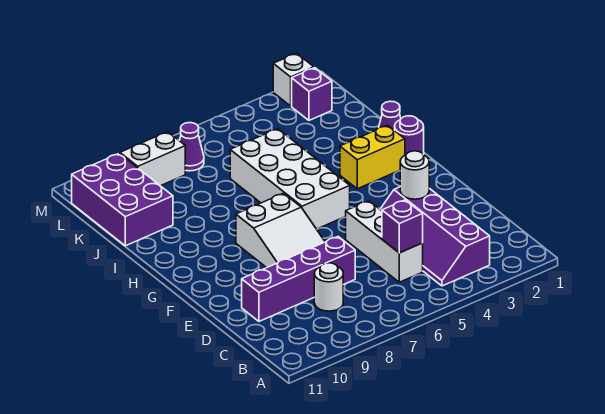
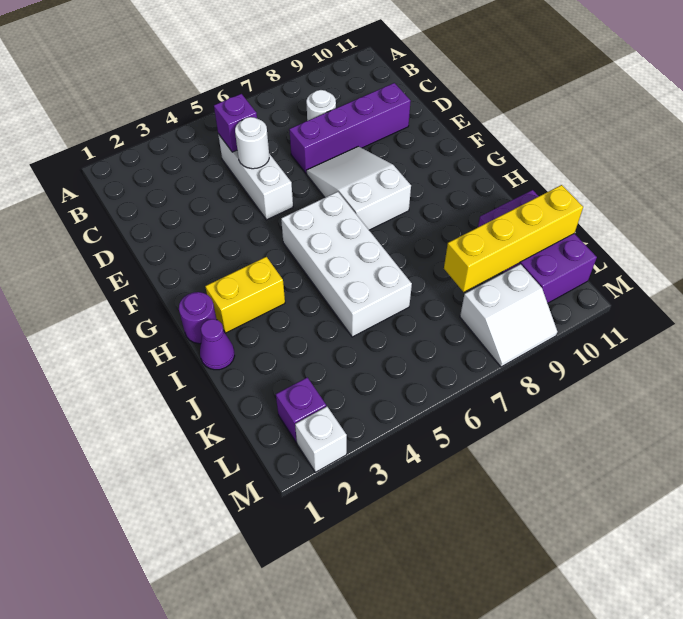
purple slope B3:E4 level 1 top 3 -> none
white round brick E3 level 2 -> white round brick D5 level 2
none -> yellow brick K8:K11 level 2
purple cone L7 level 1 -> none

